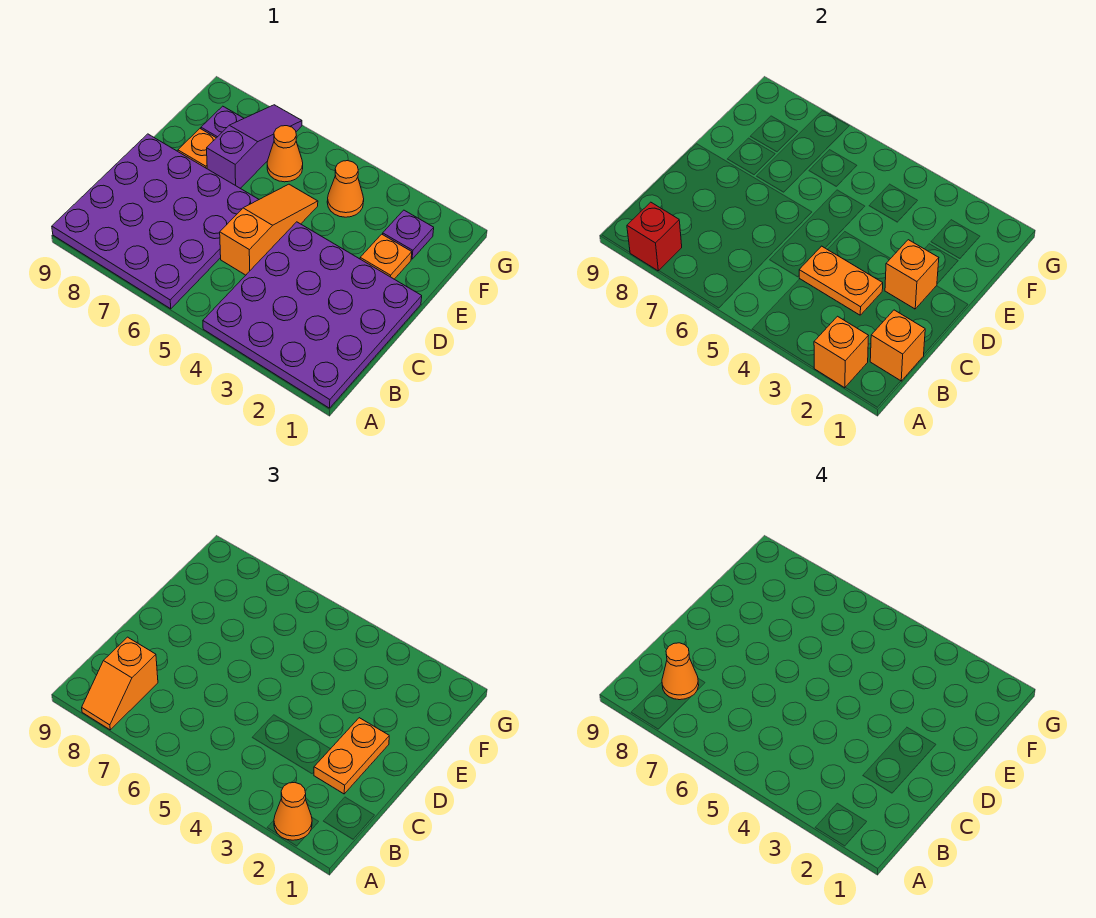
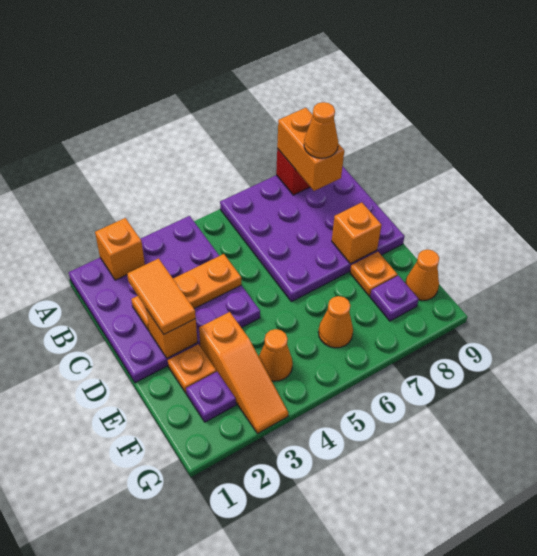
orange cone A2 level 3 -> orange cone F9 level 1
orange slope A8:B8 level 3 top B -> orange brick A8:B8 level 3
orange brick B1 level 2 -> orange brick D8 level 2
orange plate C2:D2 level 3 -> orange tile C2:D2 level 3
orange plate C3:C4 level 2 -> orange plate C2:C4 level 2
orange slope C5:E5 level 1 top C -> orange slope E3:G3 level 1 top E
purple slope E7:G7 level 1 top E -> none

